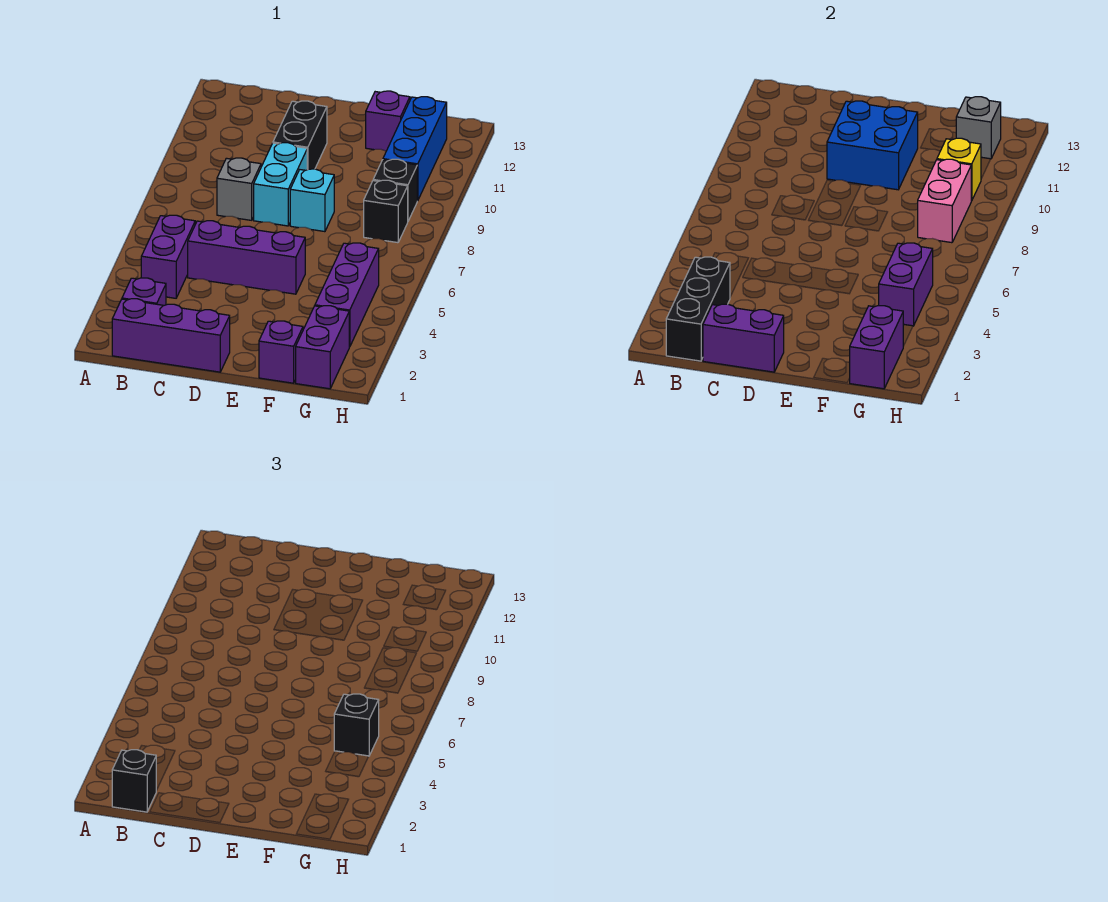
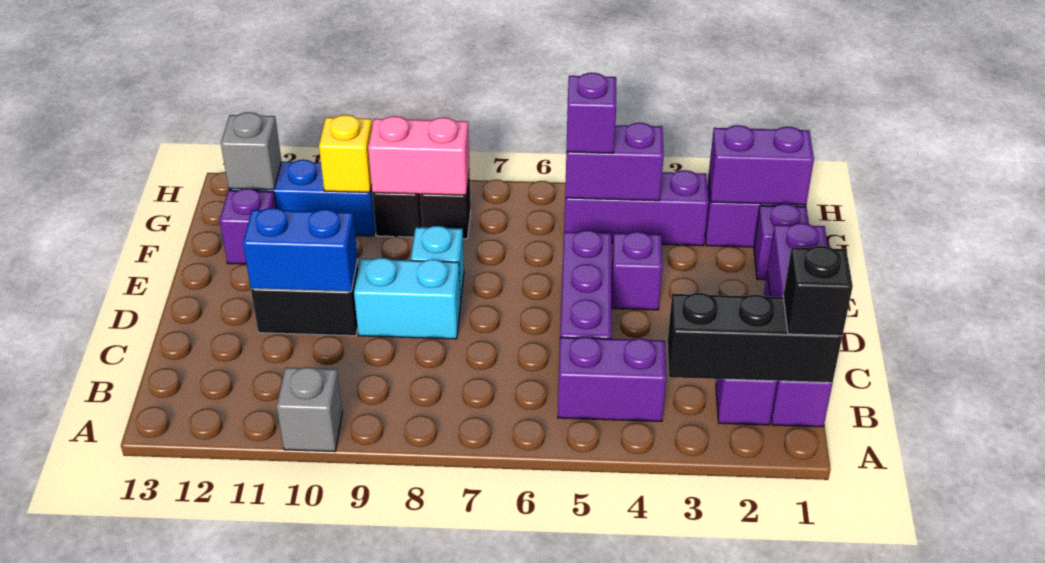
grey brick C8 level 1 -> grey brick A10 level 1
blue brick D10:E11 level 2 -> blue brick D10:D11 level 2
none -> purple brick E4 level 1
black brick G5 level 3 -> purple brick G5 level 3

